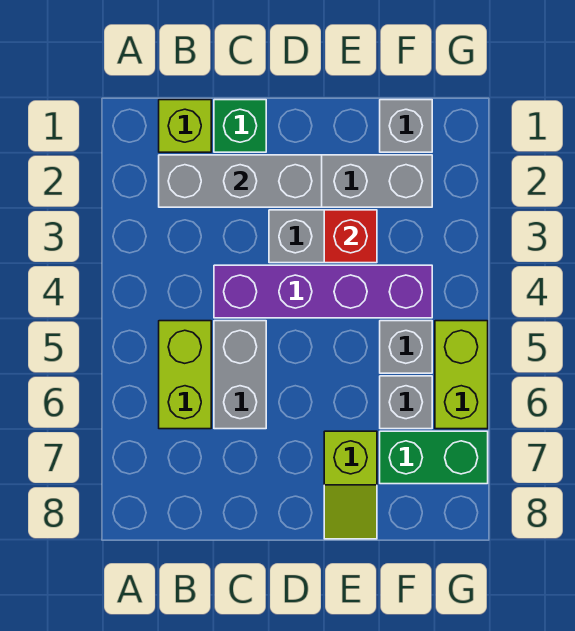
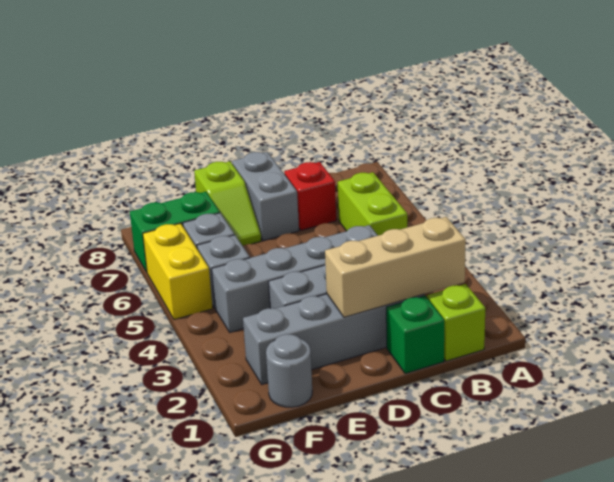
grey brick B2:D2 level 2 -> tan brick B2:D2 level 2
purple brick C4:F4 level 1 -> grey brick C4:F4 level 1
grey brick C5:C6 level 1 -> grey brick D7:D8 level 1
red brick E3 level 2 -> red brick C7 level 1
lime slope E7:E8 level 1 top 7 -> lime slope E7:E8 level 1 top 8
grey brick F1 level 1 -> grey round brick F1 level 1
lime brick G5:G6 level 1 -> yellow brick G5:G6 level 1

